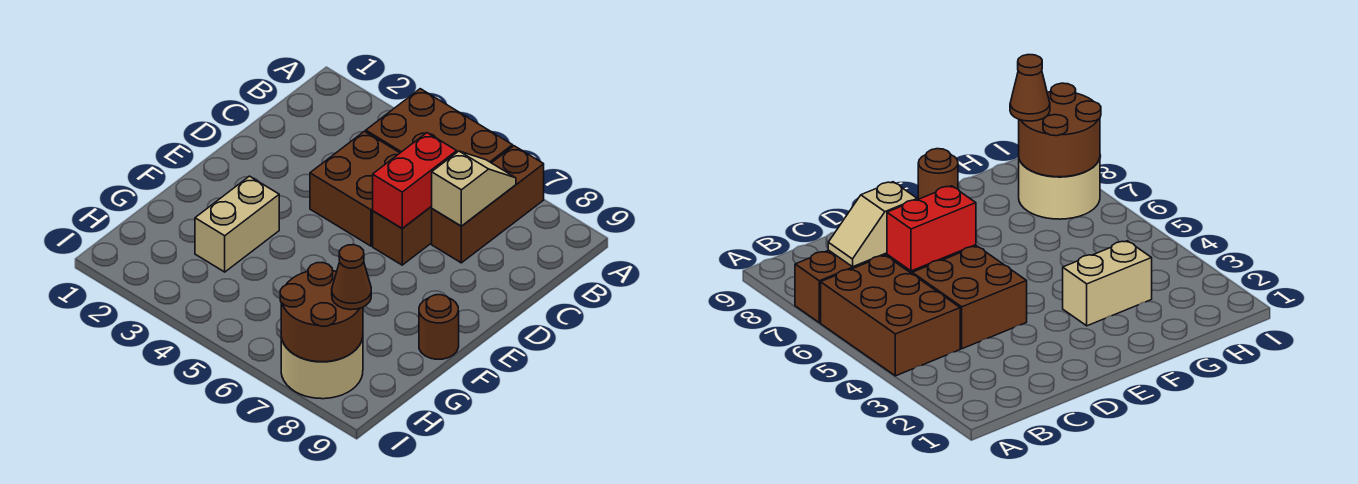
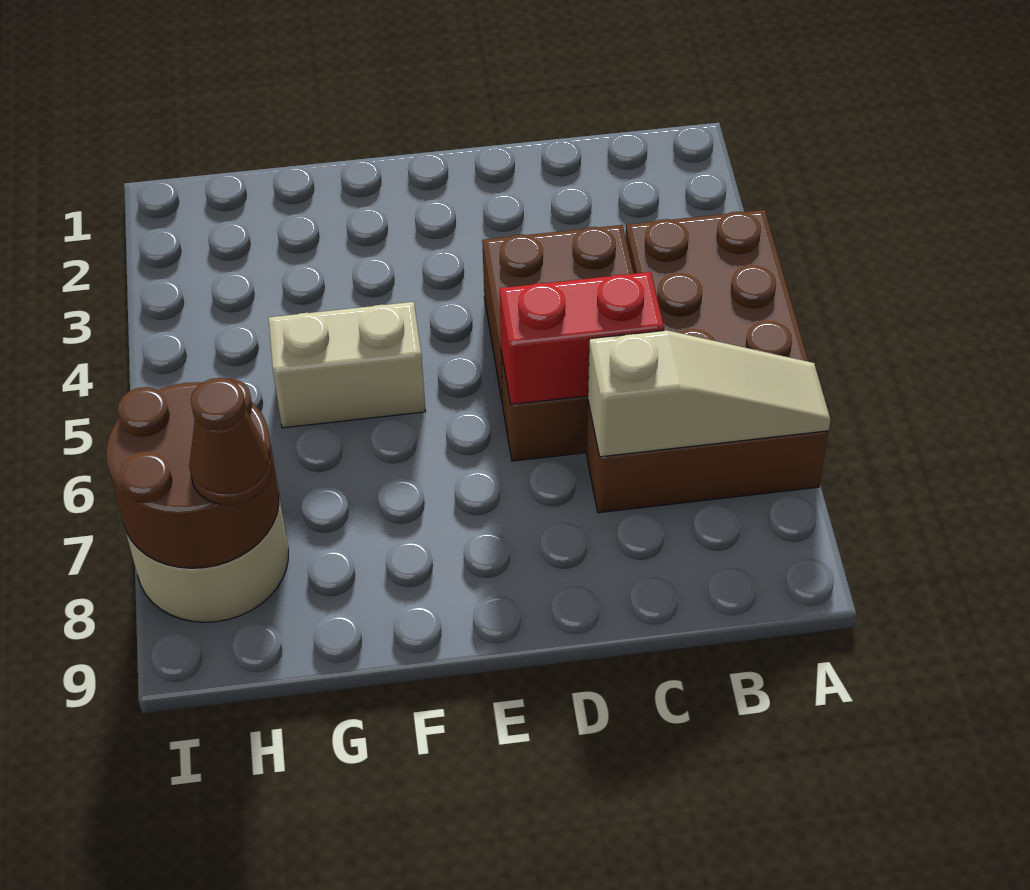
tan slope B7:C7 level 2 top C -> tan slope A7:C7 level 2 top C
tan brick F3:G3 level 1 -> tan brick F5:G5 level 1
brown round brick F9 level 1 -> none

